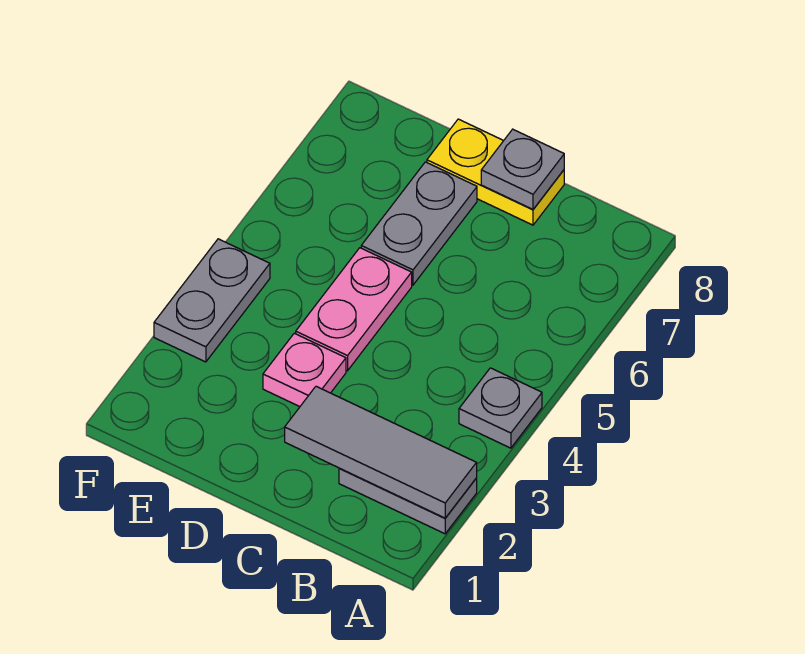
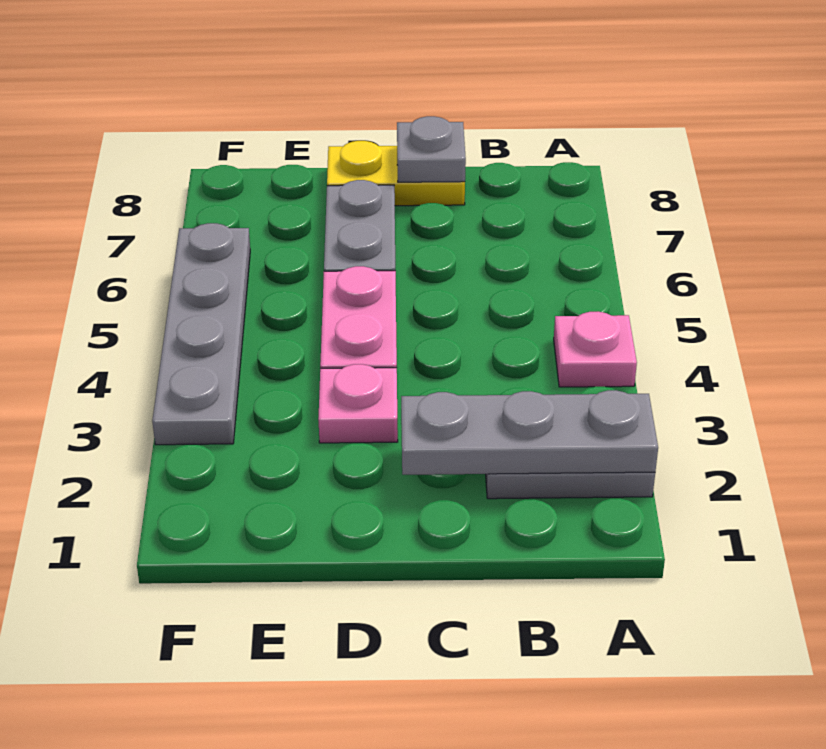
grey tile A2:C2 level 2 -> grey plate A2:C2 level 2
grey plate A4 level 1 -> pink plate A4 level 1
grey plate F3:F4 level 1 -> grey plate F3:F6 level 1

